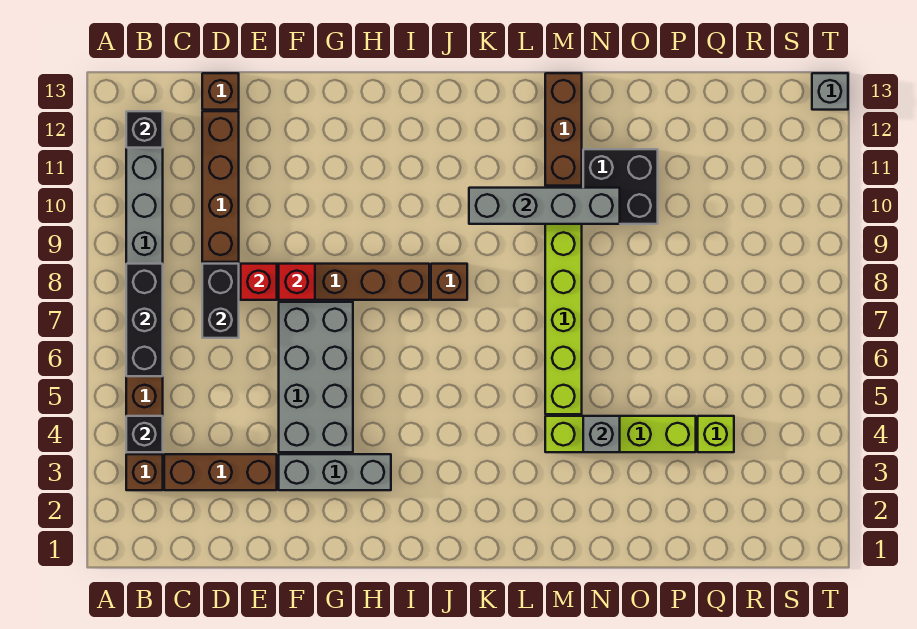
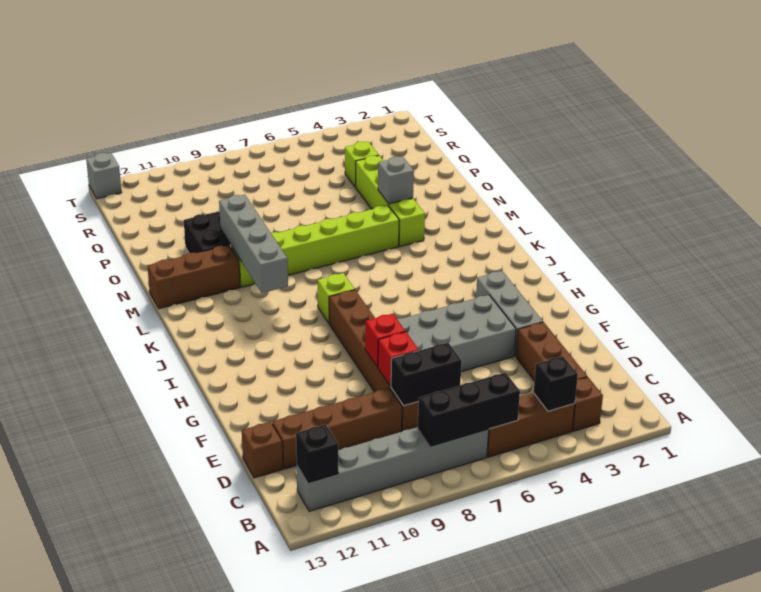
brown brick J8 level 1 -> lime brick J8 level 1

